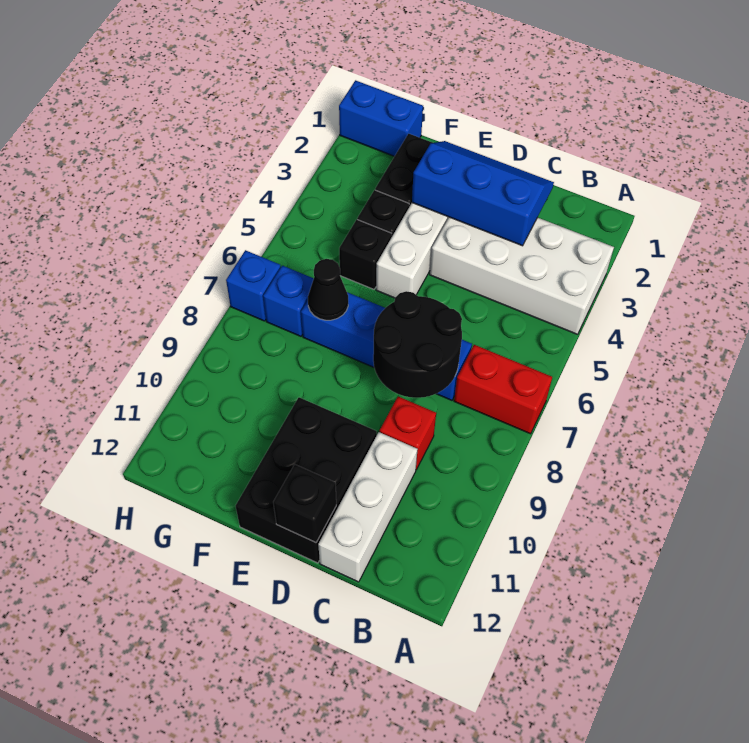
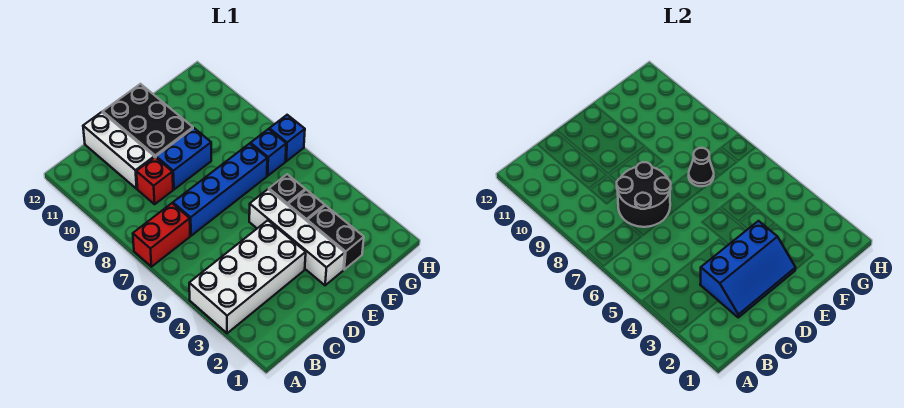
black brick D12 level 2 -> none
blue brick G1:H1 level 1 -> blue brick D9:E9 level 1

